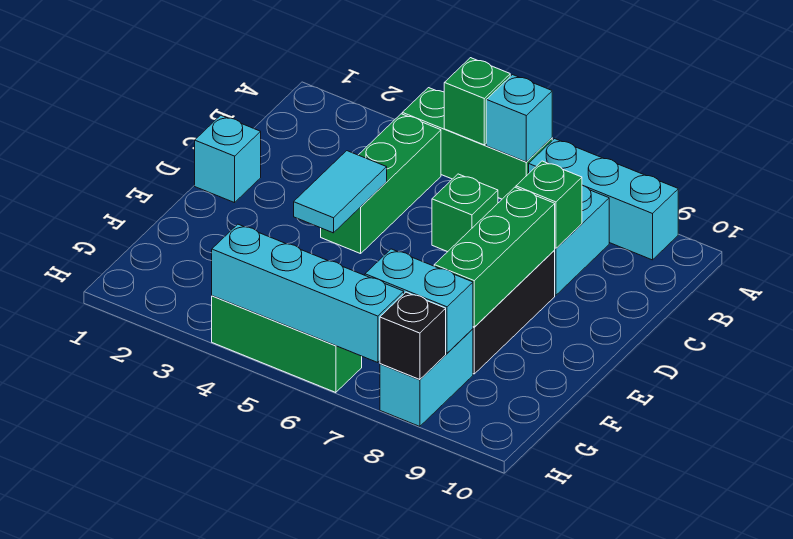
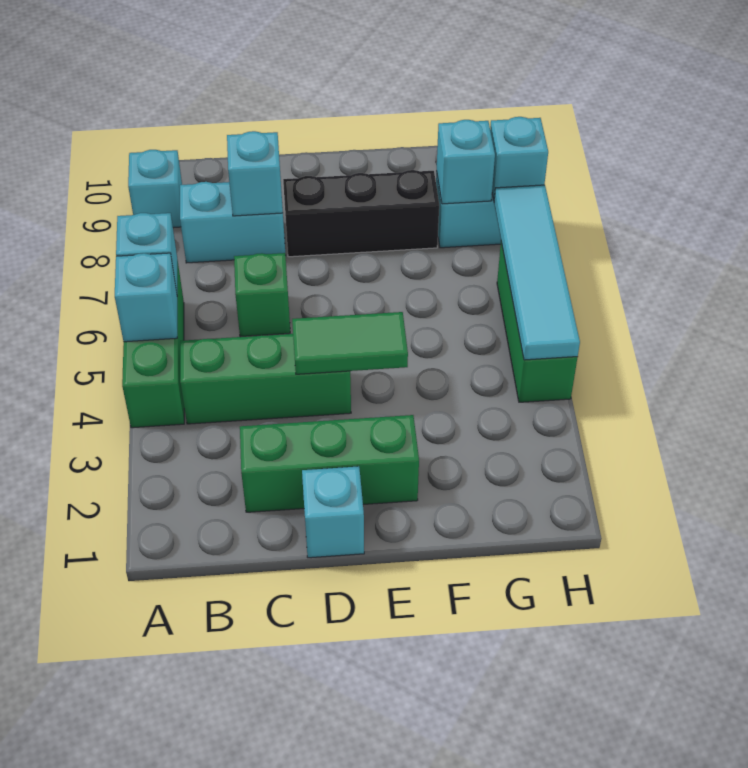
green brick A5 level 2 -> cyan brick A5 level 2
cyan brick A7:A9 level 1 -> cyan brick A9 level 1
green brick C8 level 2 -> cyan brick C8 level 2
cyan tile D4:E4 level 2 -> green tile D4:E4 level 2
green brick D8:F8 level 2 -> green brick C2:E2 level 1
cyan brick G7:G8 level 2 -> cyan brick G8 level 2
cyan brick H4:H7 level 2 -> cyan tile H4:H7 level 2
black brick H8 level 2 -> cyan brick H8 level 2

